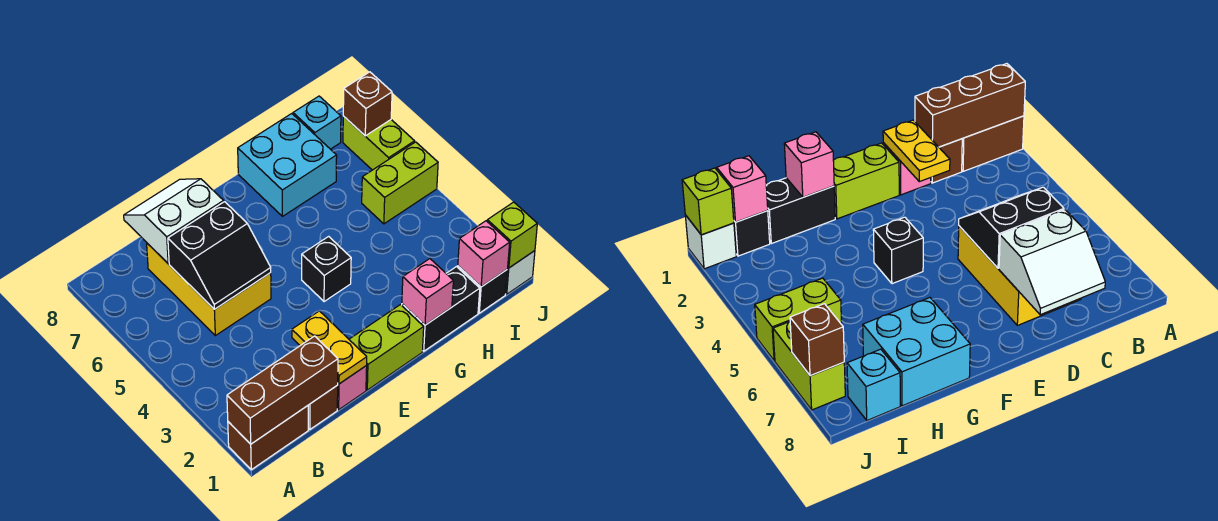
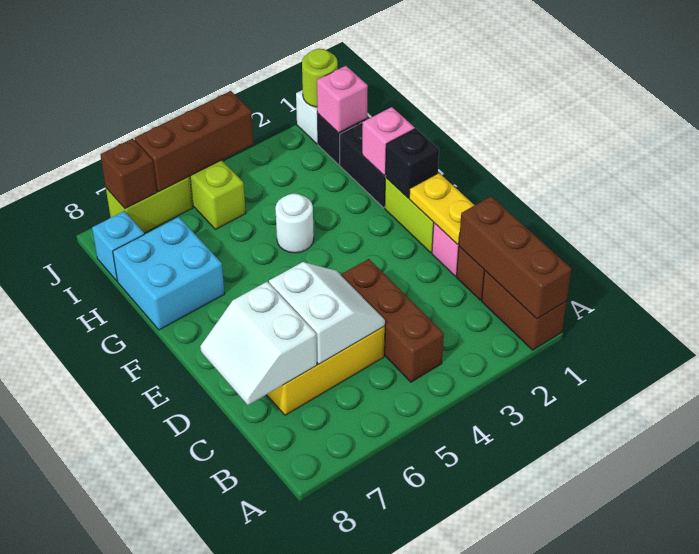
none -> brown brick B4:D4 level 1
black slope C5:D6 level 2 top 6 -> white slope C5:D6 level 2 top 6
yellow plate D1:D2 level 2 -> yellow plate D1:E1 level 2
black brick F4 level 1 -> black brick F1 level 2
none -> white round brick G4 level 1
lime brick J1 level 2 -> lime round brick J1 level 2
none -> brown brick J4:J6 level 2

